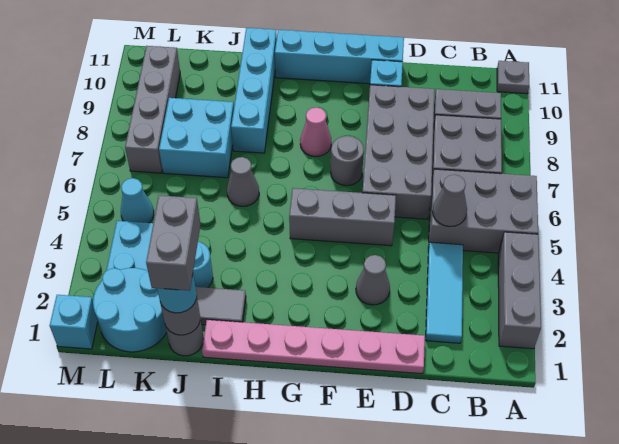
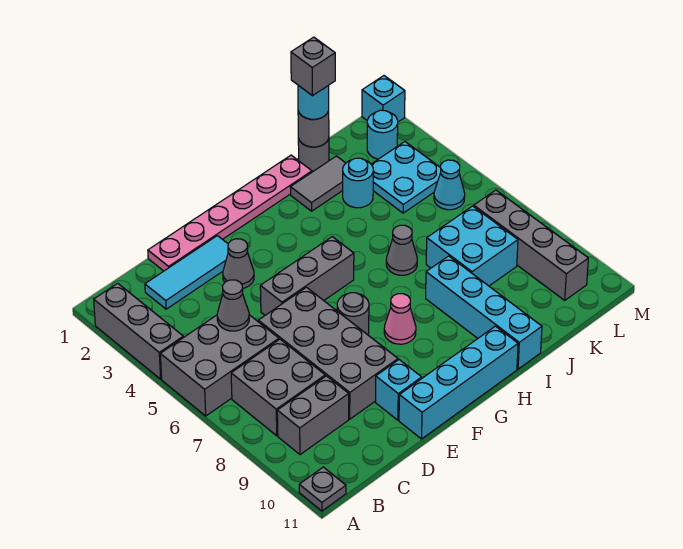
cyan tile C2:C4 level 1 -> cyan tile C2:E2 level 1
grey brick J1:J2 level 4 -> grey brick J1 level 4
cyan round brick K1:L2 level 1 -> cyan round brick L2 level 1

